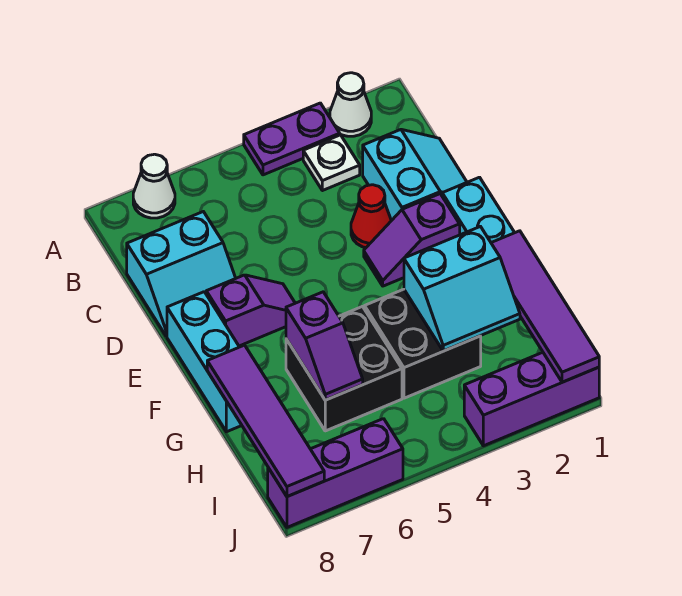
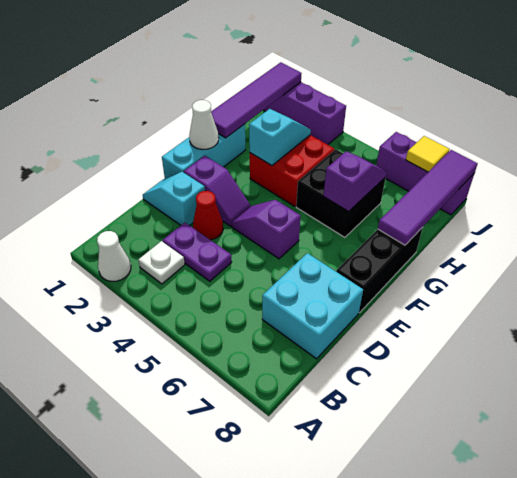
purple plate A3:A4 level 1 -> purple plate C3:C4 level 1
white cone A7 level 1 -> white cone F1 level 2
cyan slope C1:D2 level 1 top 2 -> cyan slope D1:D2 level 1 top 2
cyan slope C7:D8 level 1 top C -> cyan brick C7:D8 level 1
purple slope E6:E7 level 1 top 7 -> purple slope E4:E5 level 1 top 5
cyan brick E8:G8 level 1 -> black brick E8:G8 level 1
cyan slope G2:H3 level 2 top G -> cyan slope G3:H3 level 2 top G
black brick G3:H4 level 1 -> red brick G3:H4 level 1
none -> yellow tile J7 level 2

